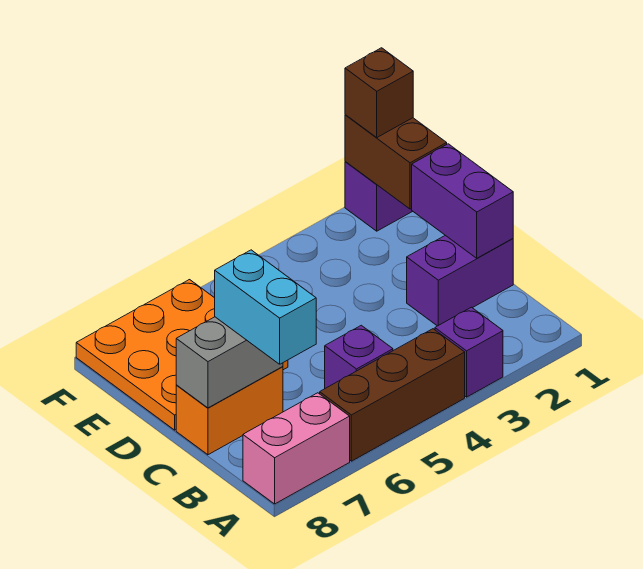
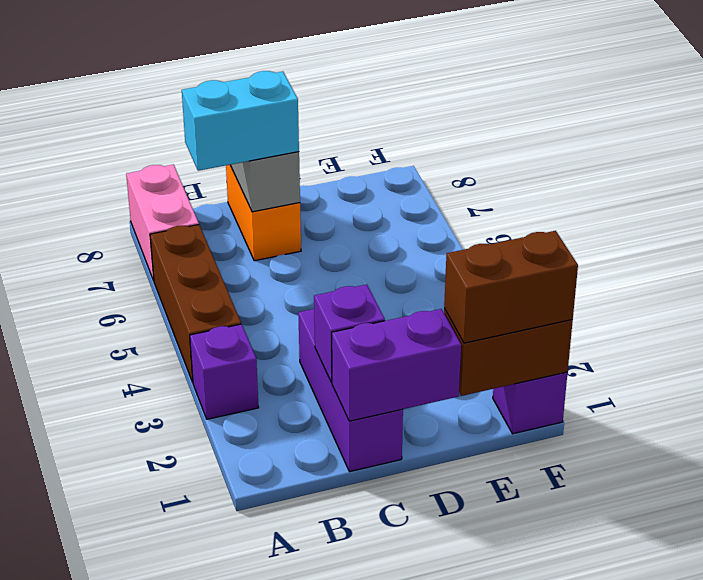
purple brick B5 level 1 -> purple brick C2 level 2
purple brick C1:C2 level 1 -> purple brick C1:C3 level 1
orange plate D6:F8 level 1 -> none
brown brick F1 level 3 -> brown brick E1:F1 level 3

